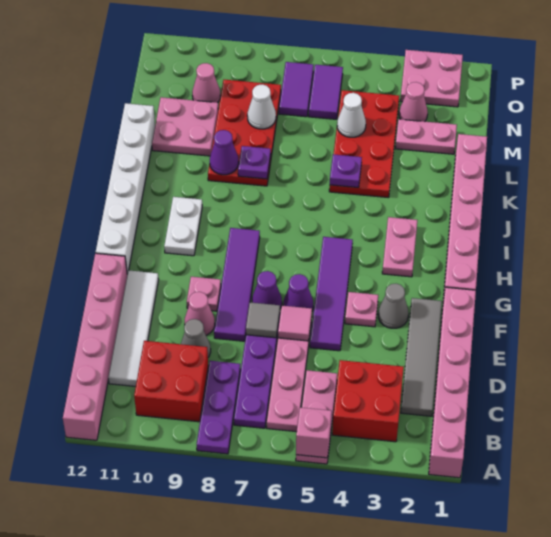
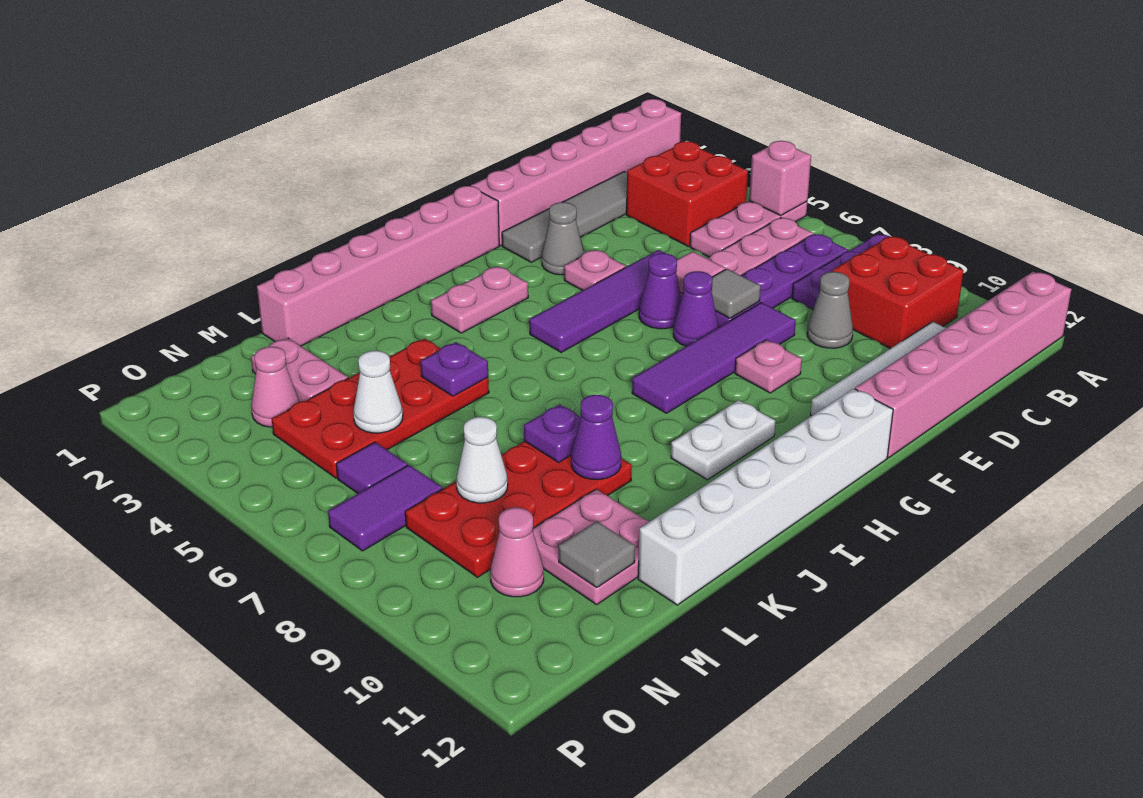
pink cone E9 level 1 -> none
none -> grey tile M11 level 2
purple tile N6:O6 level 1 -> purple tile N6 level 1
pink plate O2:P3 level 1 -> none

